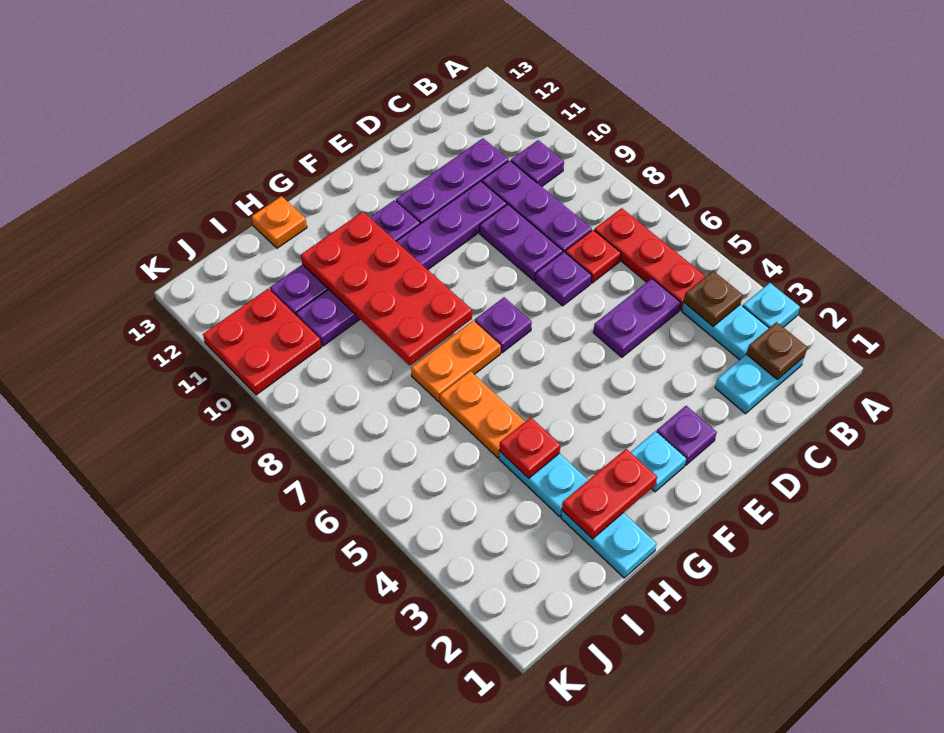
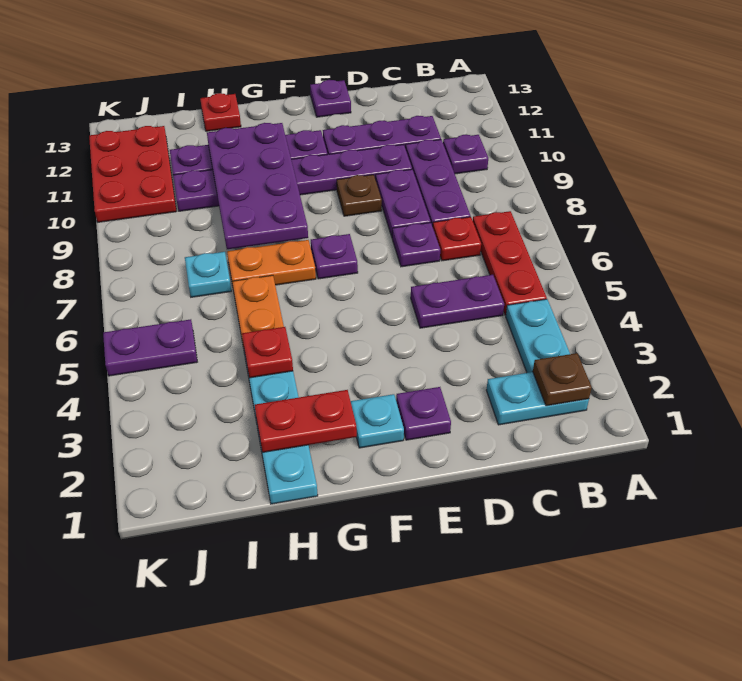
cyan plate A3 level 1 -> cyan plate I7 level 1
brown plate B4 level 2 -> brown plate E9 level 1
none -> purple plate E13 level 1
red plate G8:H11 level 2 -> purple plate G8:H11 level 2
orange plate H13 level 1 -> red plate H13 level 1
none -> purple plate J5:K5 level 1
red plate J10:K11 level 1 -> red plate J10:K12 level 1

